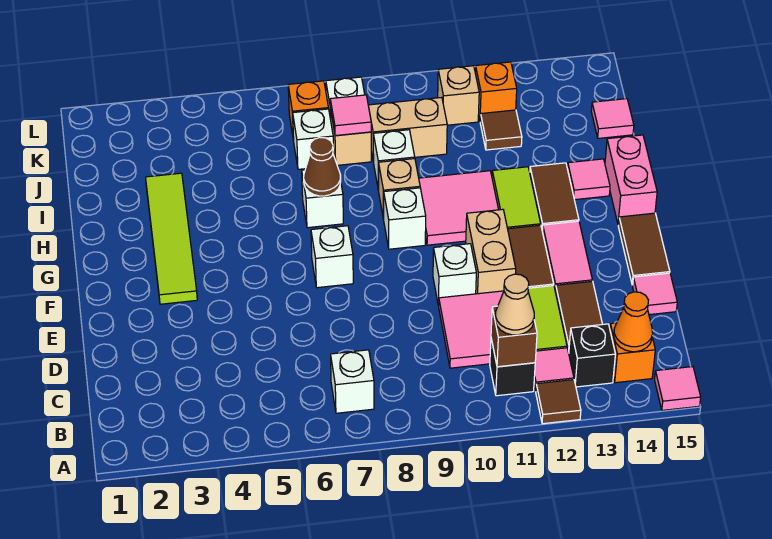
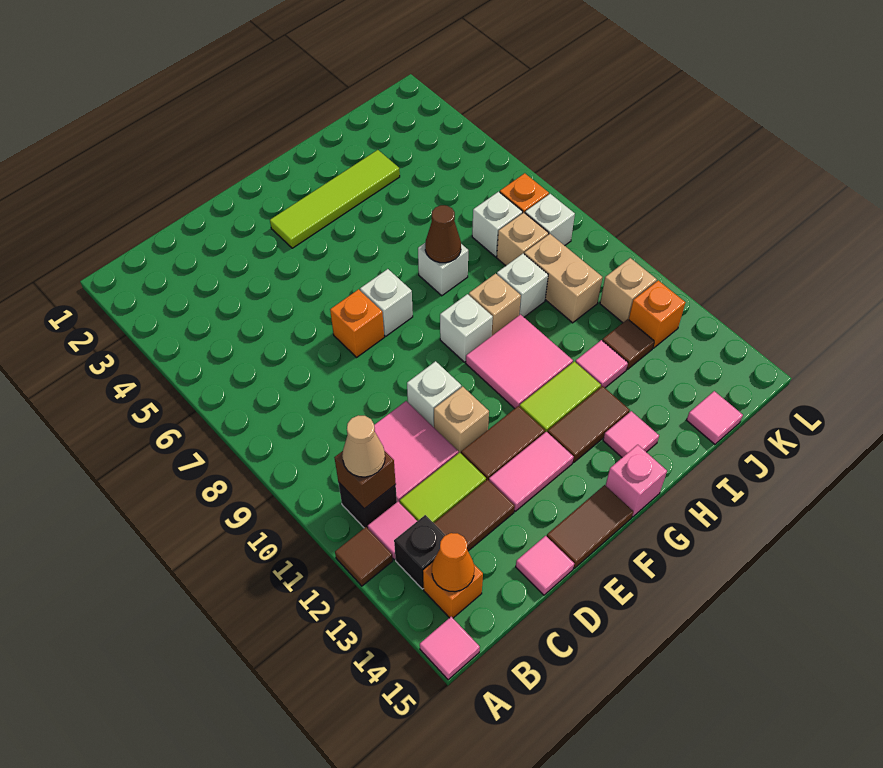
white brick B7 level 1 -> none
none -> orange brick E7 level 1
tan brick E11:F11 level 1 -> tan brick E11 level 1
pink brick G15:H15 level 1 -> pink brick G15 level 1
pink tile J8 level 2 -> pink tile I12 level 1

